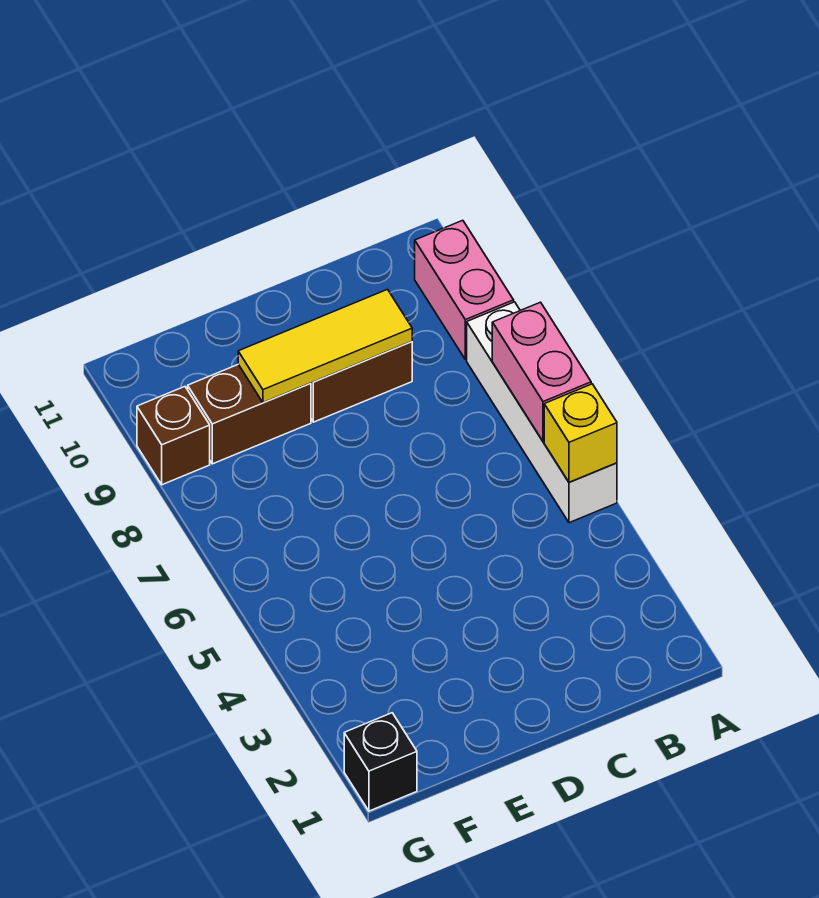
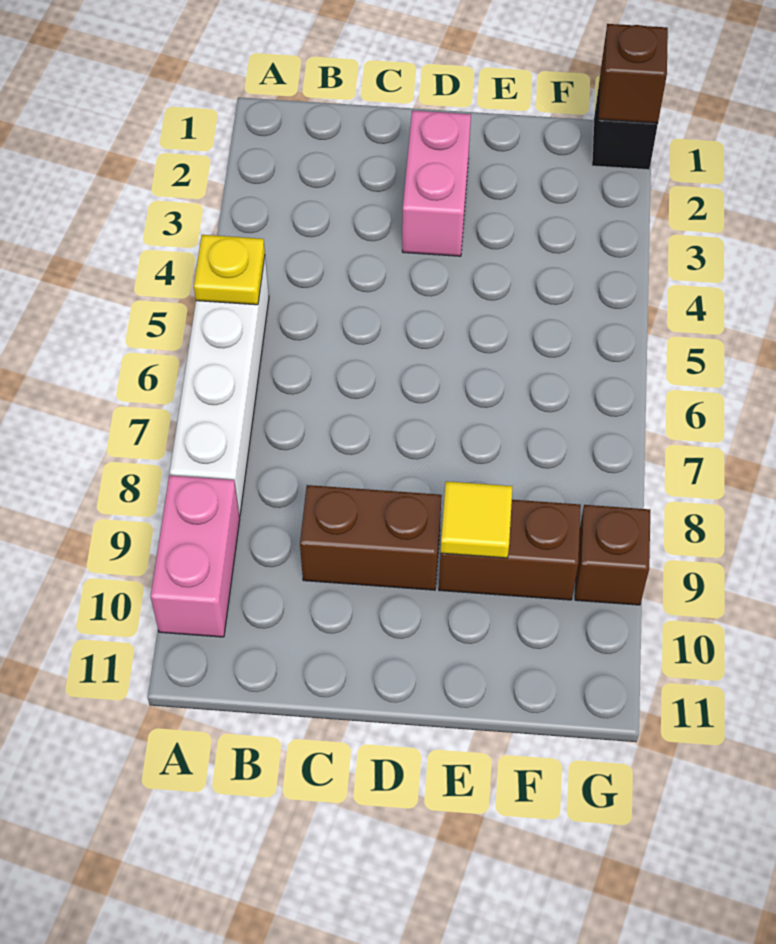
yellow brick A5 level 2 -> yellow plate A5 level 2
pink brick A6:A7 level 2 -> pink brick D2:D3 level 1
yellow tile C9:E9 level 2 -> yellow tile E9 level 2
none -> brown brick G1 level 2

